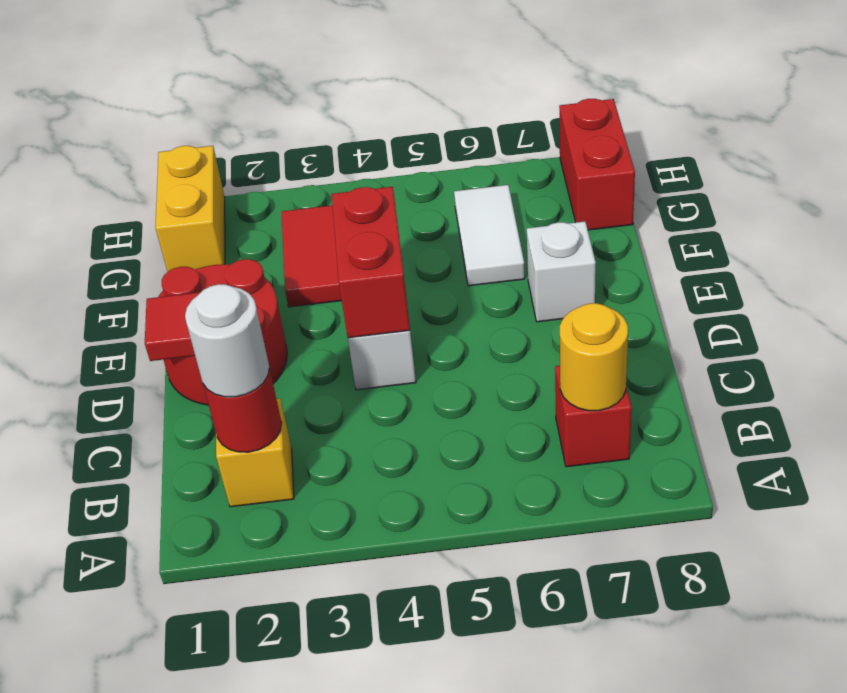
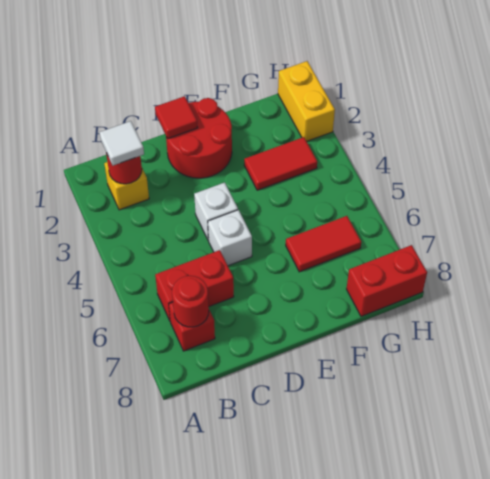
white round brick B2 level 3 -> white tile B2 level 3
yellow round brick B7 level 2 -> red round brick B7 level 2
red brick D4:E4 level 2 -> red brick B6:C6 level 1
white brick E7 level 1 -> white brick D5 level 1
white tile F6:G6 level 1 -> red tile F6:G6 level 1
yellow brick G1:H1 level 1 -> yellow brick H1:H2 level 1

